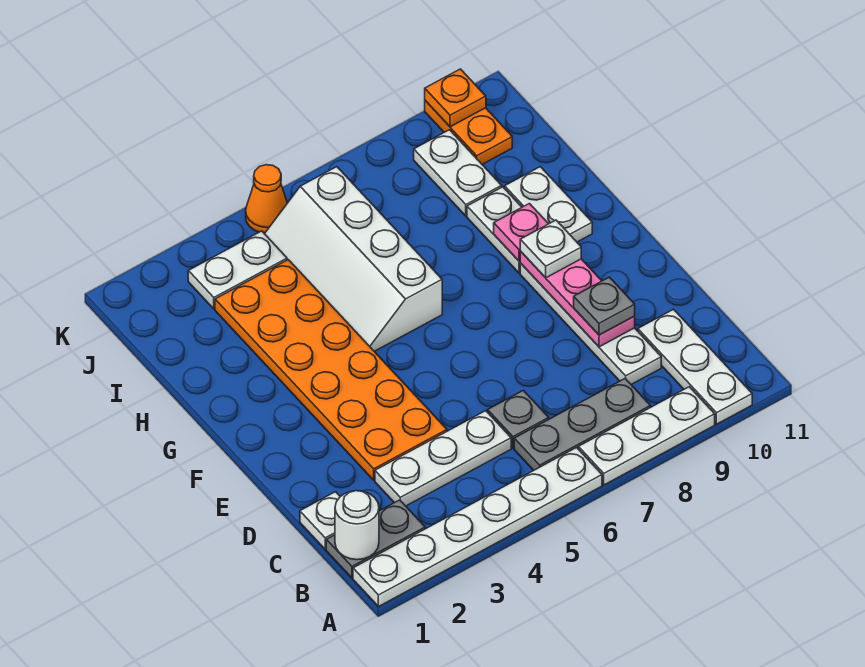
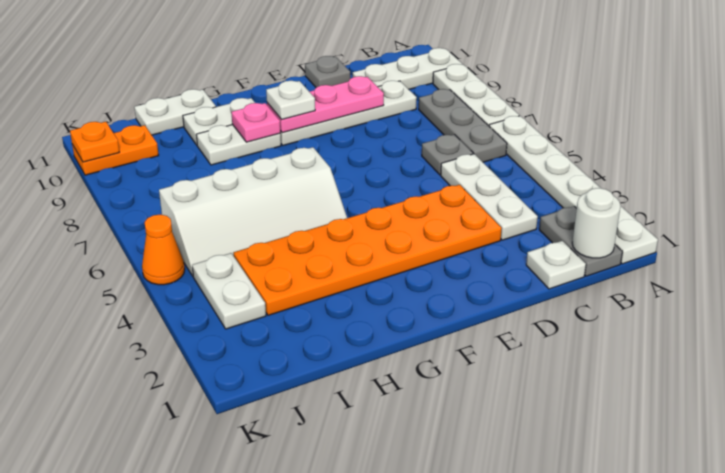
grey plate D9 level 3 -> grey plate D11 level 1
white plate I9:J9 level 1 -> white plate H11:I11 level 1

